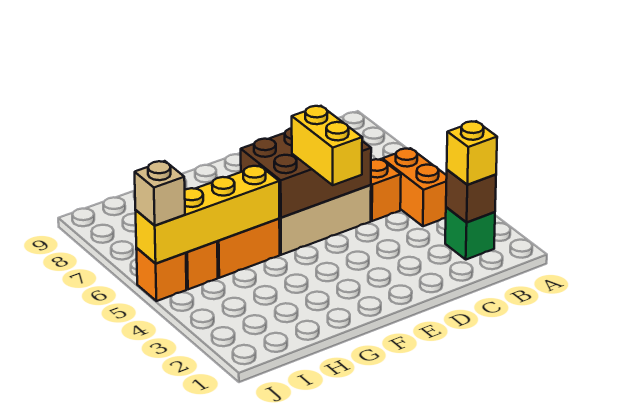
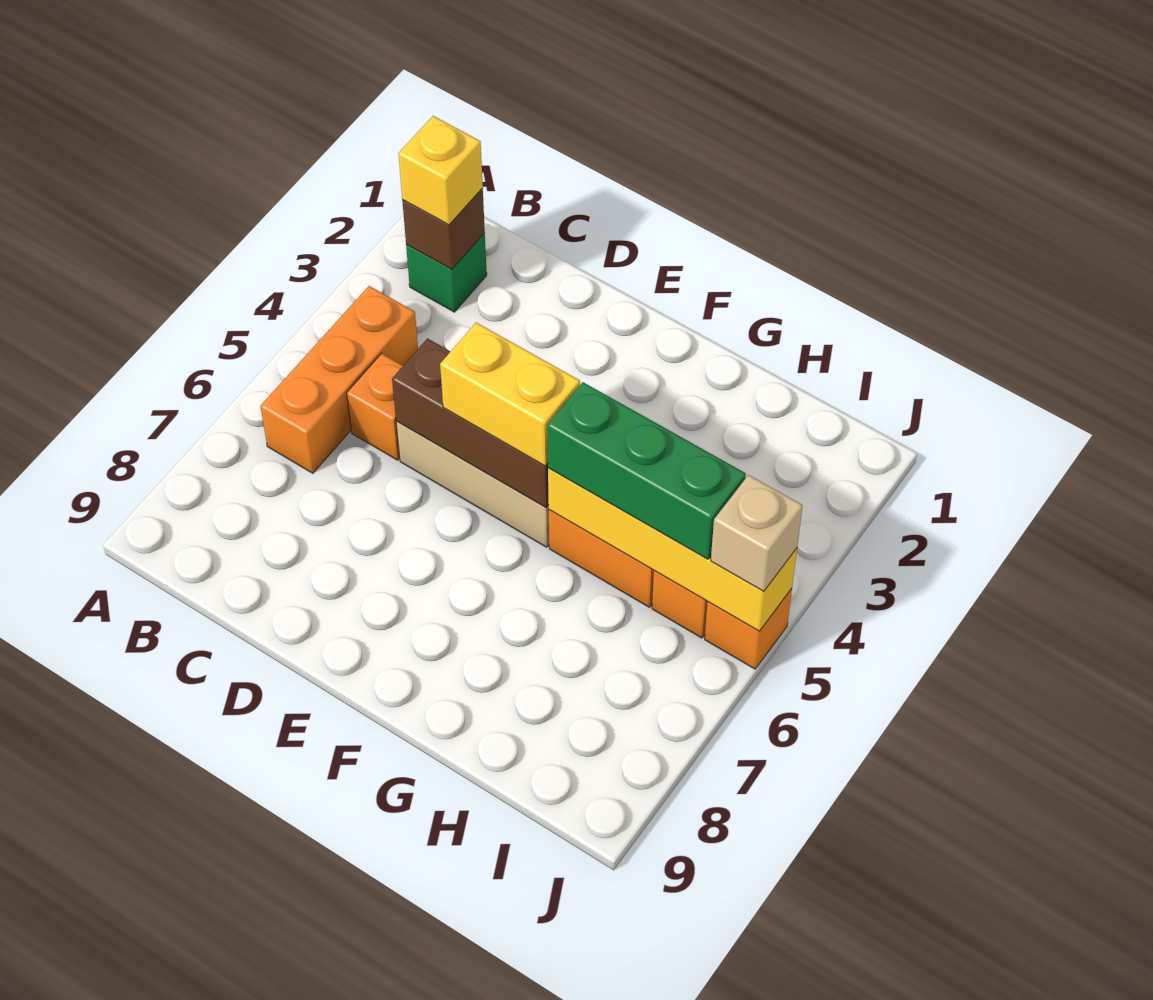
orange brick B4:B5 level 1 -> orange brick B4:B6 level 1
brown brick D5:F6 level 2 -> brown brick D5:F5 level 2
yellow brick E4:E5 level 3 -> yellow brick E5:F5 level 3
none -> green brick G5:I5 level 3

